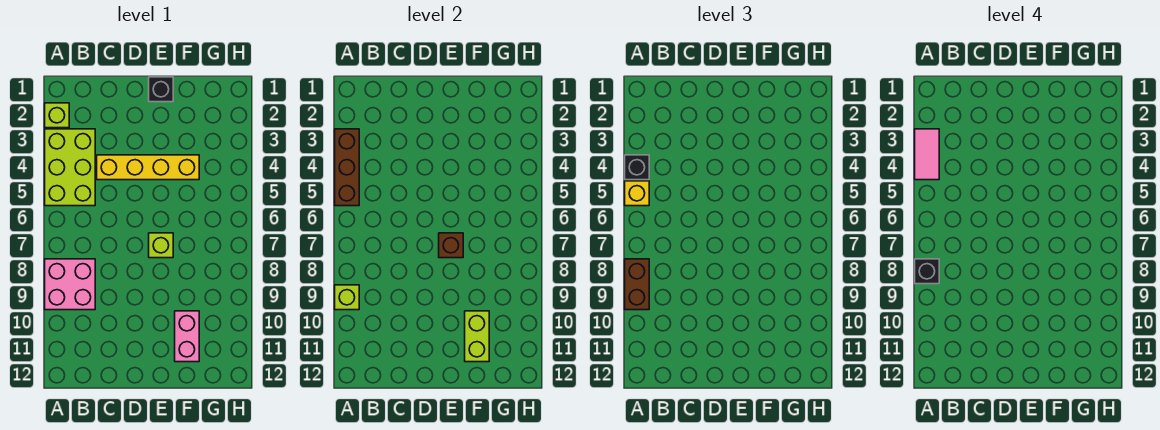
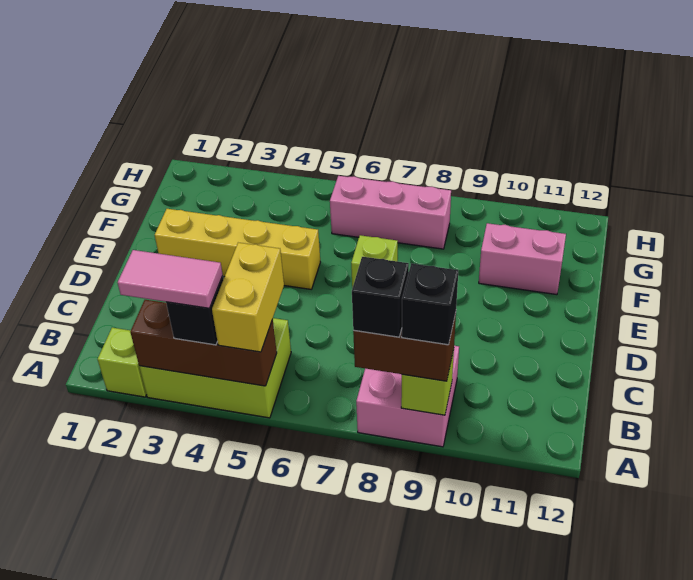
yellow brick A5 level 3 -> yellow brick A5:B5 level 3
yellow brick C4:F4 level 1 -> yellow brick E2:E5 level 1
black brick E1 level 1 -> black brick A9 level 4
brown brick E7 level 2 -> none
lime brick F10:F11 level 2 -> none
none -> pink brick G6:G8 level 1

